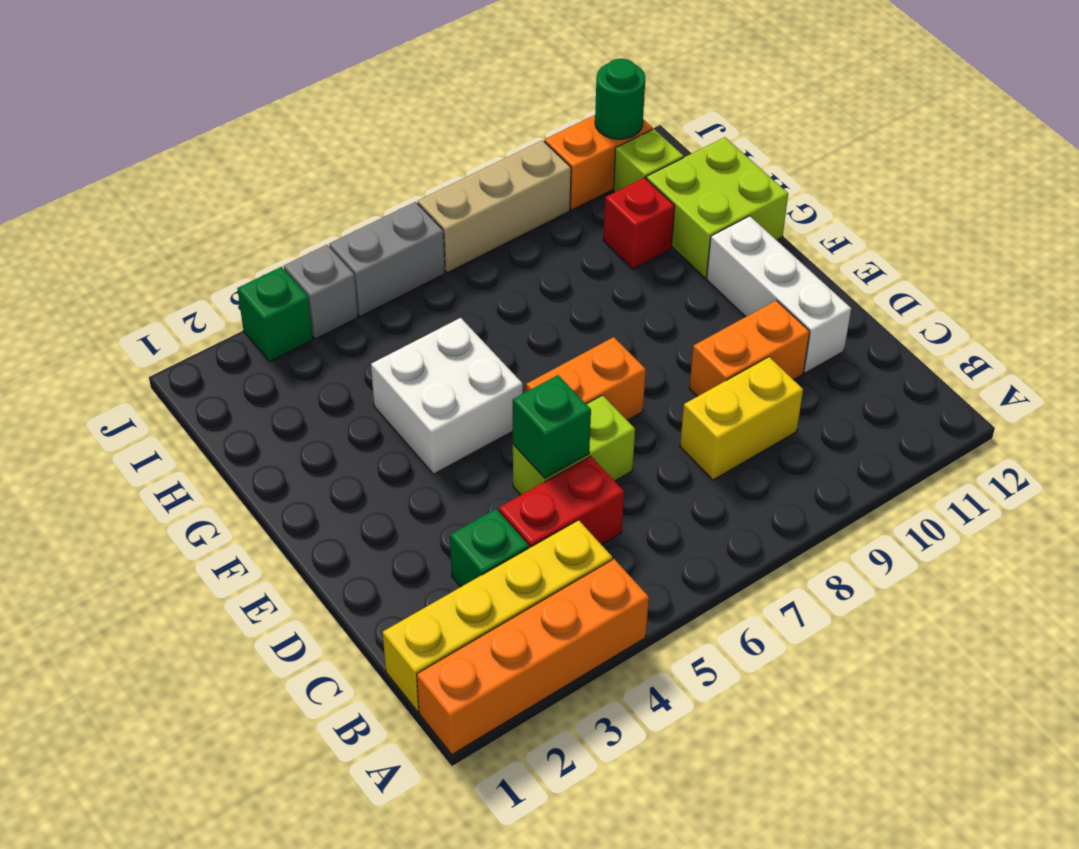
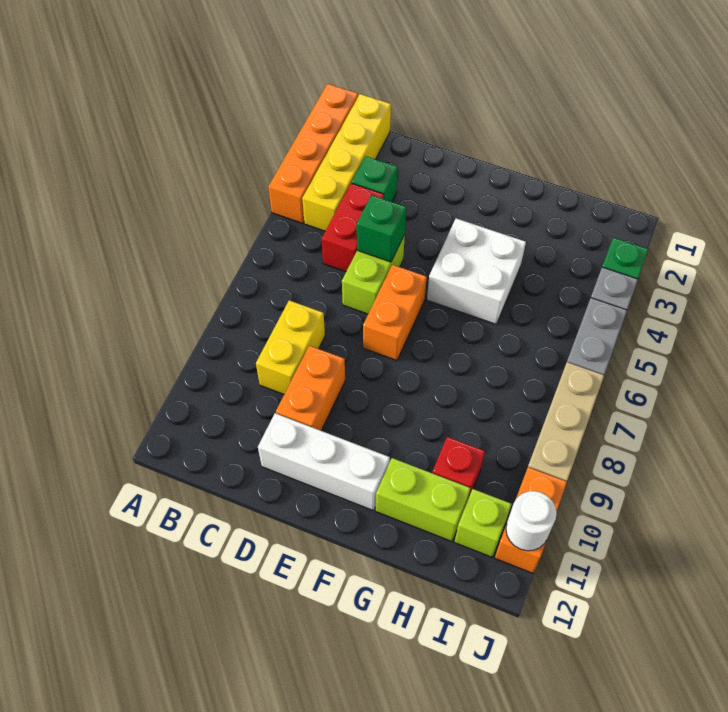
lime brick G11:H12 level 1 -> lime brick G11:H11 level 1
green round brick J11 level 2 -> white round brick J11 level 2

